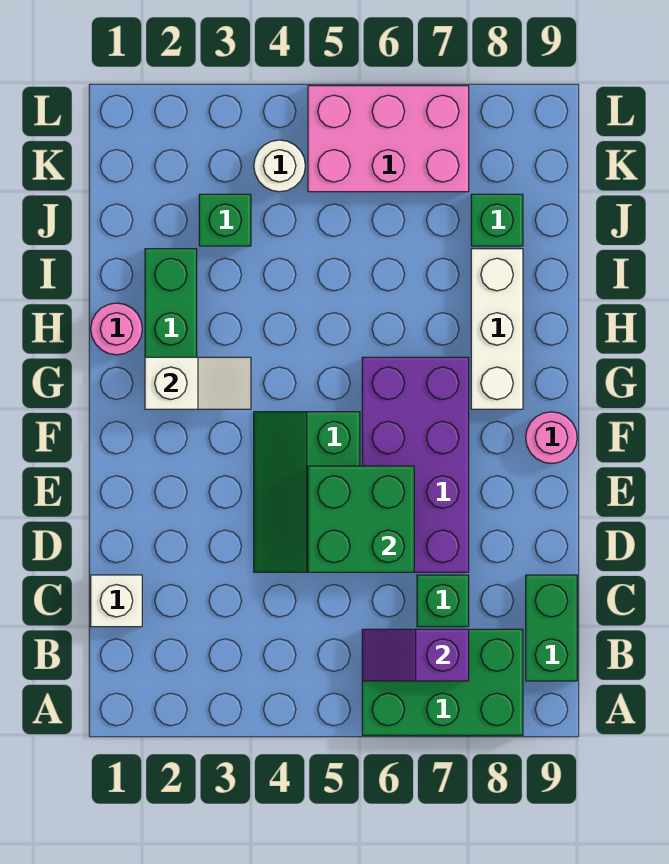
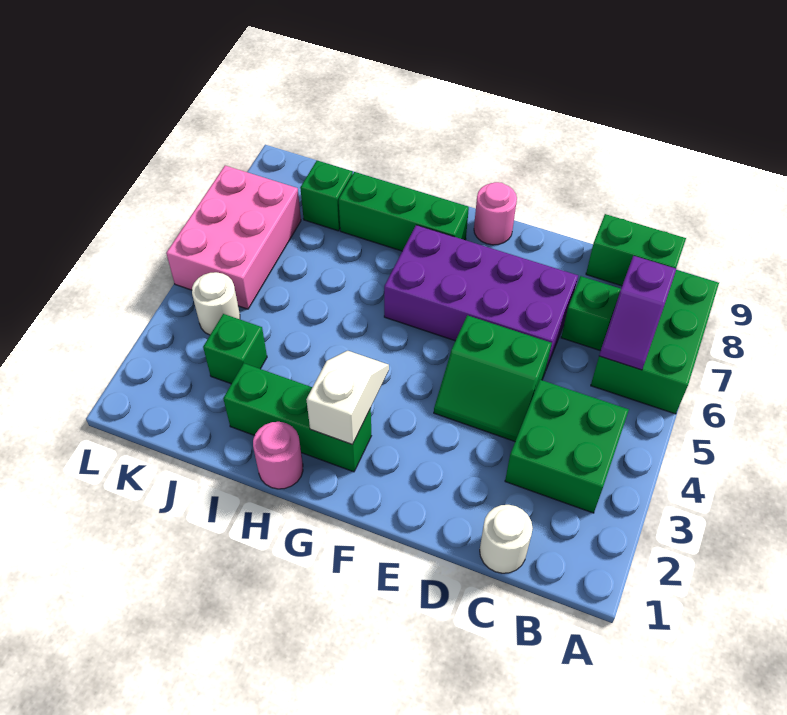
white brick C1 level 1 -> white round brick C1 level 1
green slope D4:F5 level 1 top 5 -> green slope D4:E5 level 1 top 5
green brick D5:E6 level 2 -> green brick B3:C4 level 1
white brick G8:I8 level 1 -> green brick G8:I8 level 1

